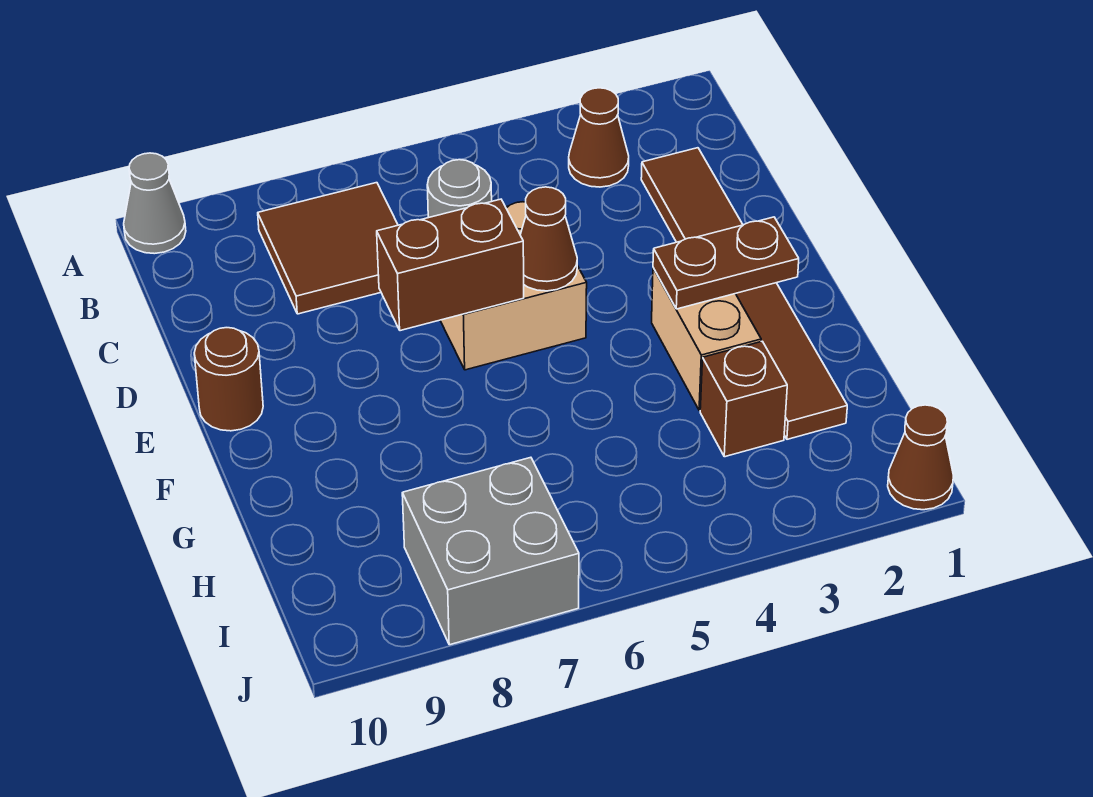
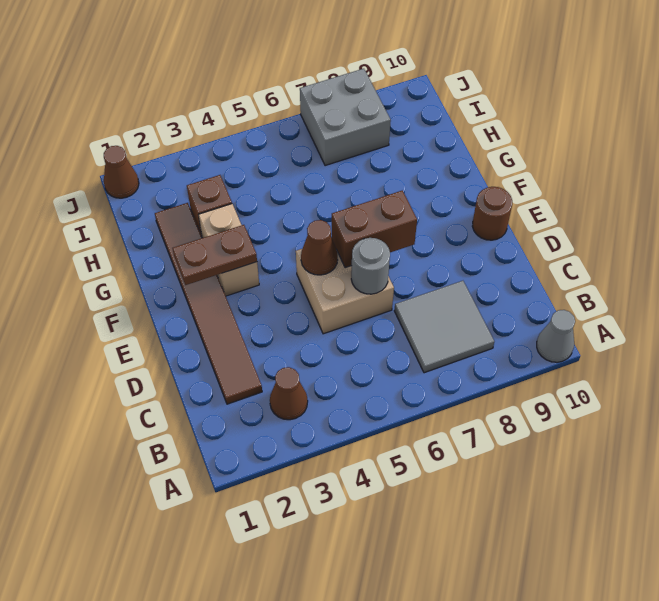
brown tile B7:C8 level 1 -> grey tile B7:C8 level 1

